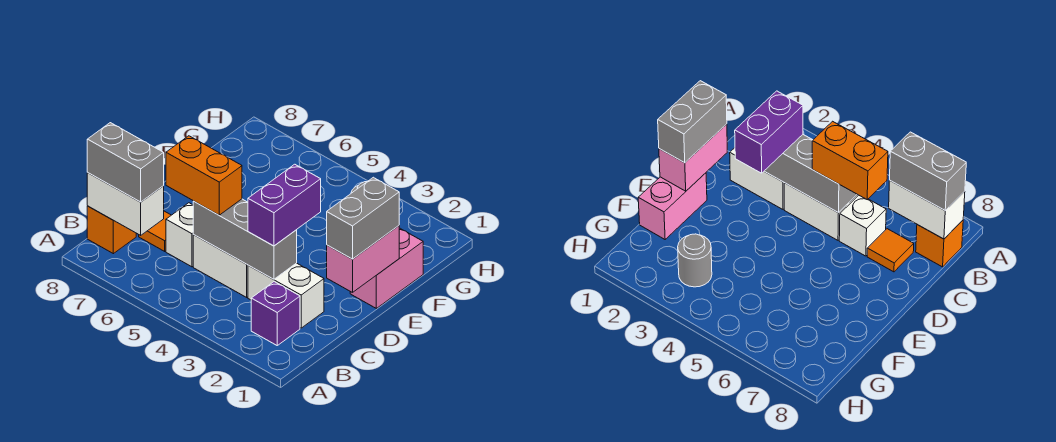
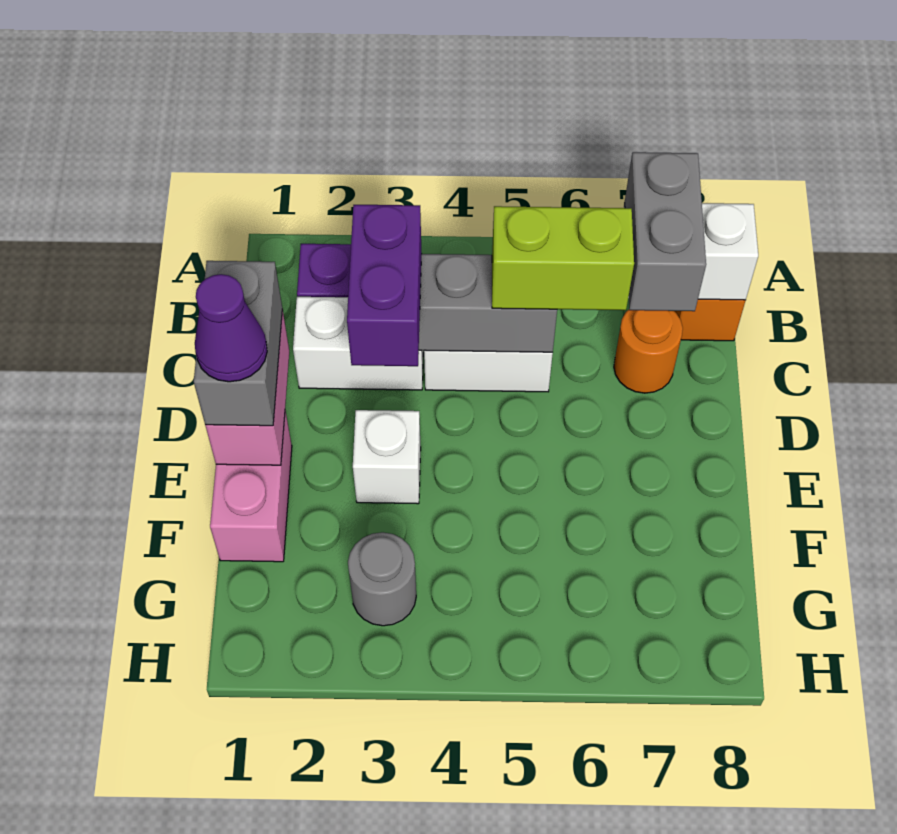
grey brick B7:B8 level 3 -> grey brick B7:C7 level 3
orange brick C5:C6 level 3 -> lime brick C5:C6 level 3
white brick C6 level 1 -> white brick E3 level 1
orange tile C7 level 1 -> orange round brick C7 level 1
none -> purple cone E1 level 4

